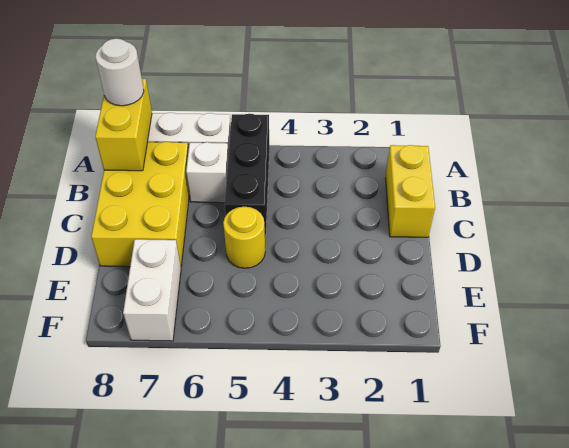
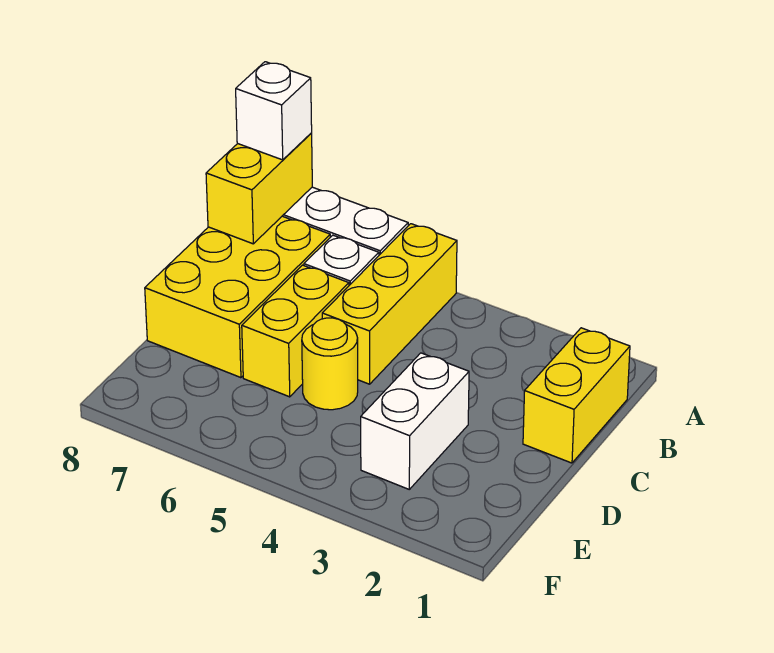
black brick A5:C5 level 1 -> yellow brick A5:C5 level 1
white round brick A8 level 3 -> white brick A8 level 3
none -> yellow brick C6:D6 level 1
white brick E7:F7 level 1 -> white brick D3:E3 level 1

